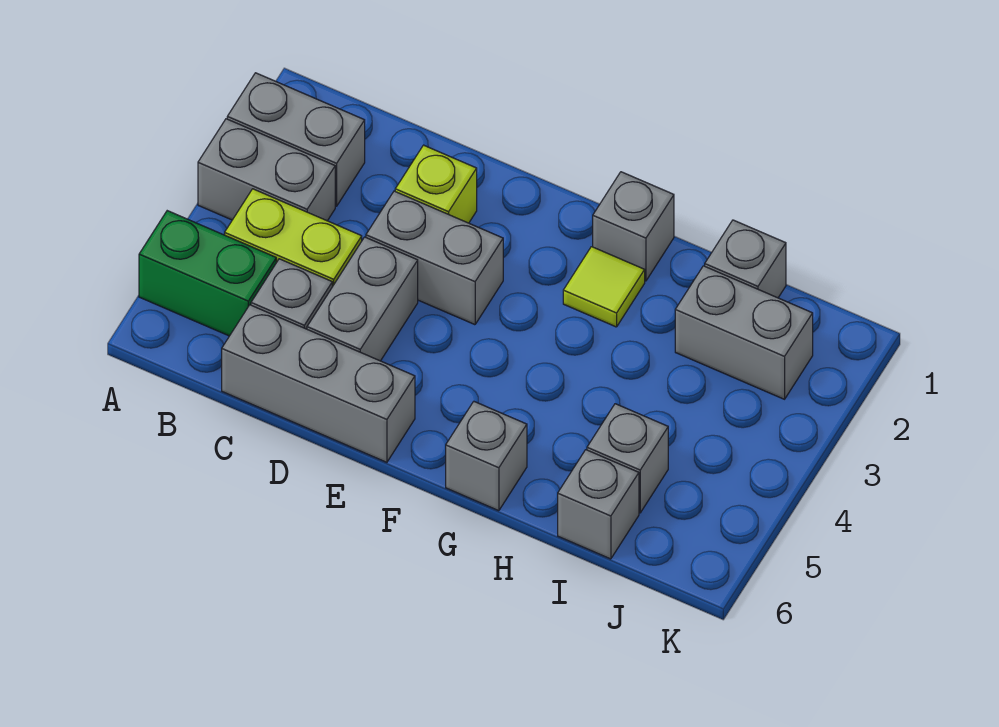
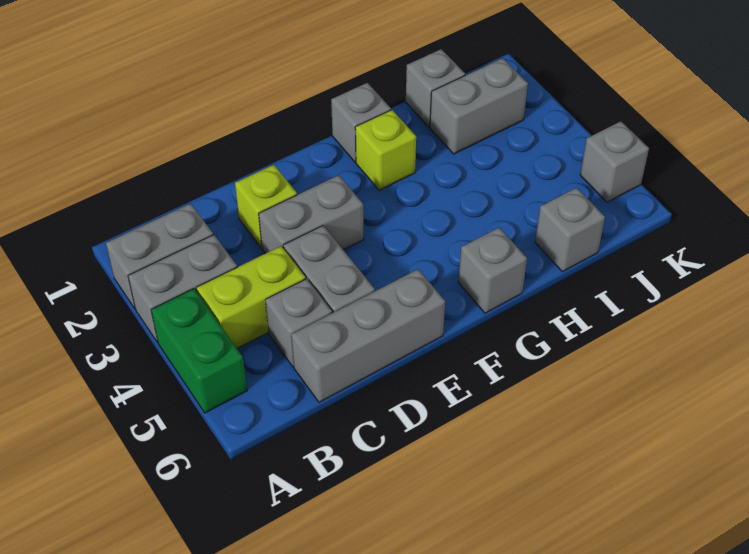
green brick A5:B5 level 1 -> green brick A4:A5 level 1
lime tile G2 level 1 -> lime brick G2 level 1
grey brick I5 level 1 -> grey brick K5 level 1

